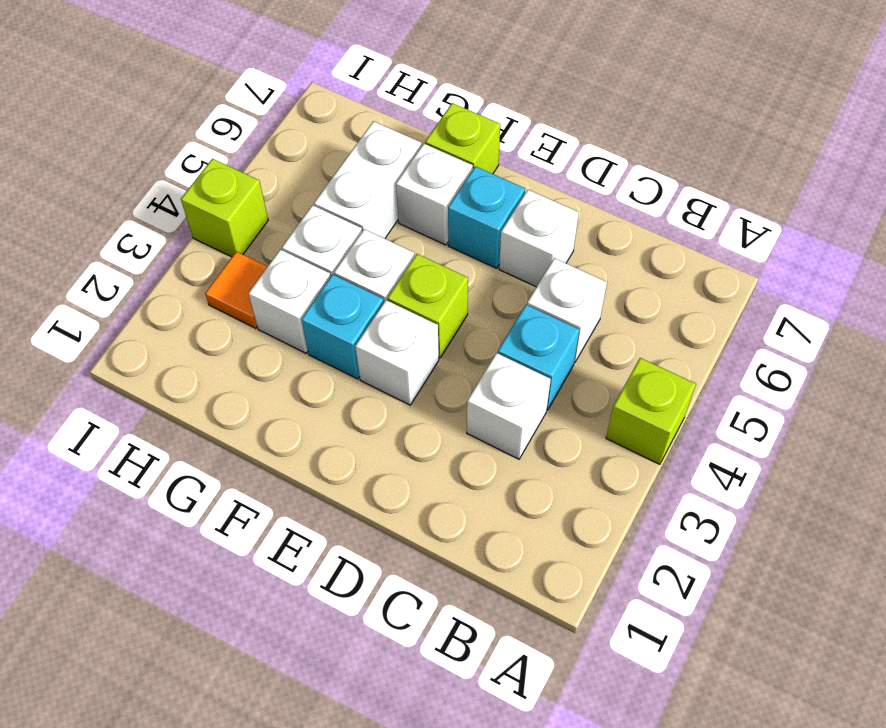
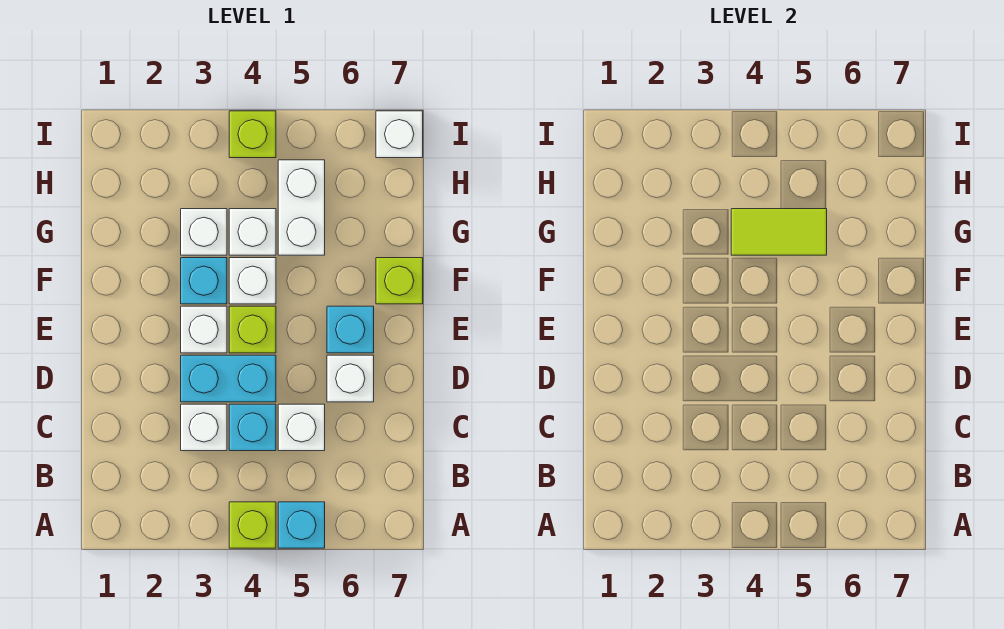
none -> cyan brick A5 level 1
none -> cyan brick D3:D4 level 1
white brick F6 level 1 -> white brick I7 level 1
none -> lime tile G4:G5 level 2
white brick G5:G6 level 1 -> white brick G5:H5 level 1
orange tile H3 level 1 -> none

